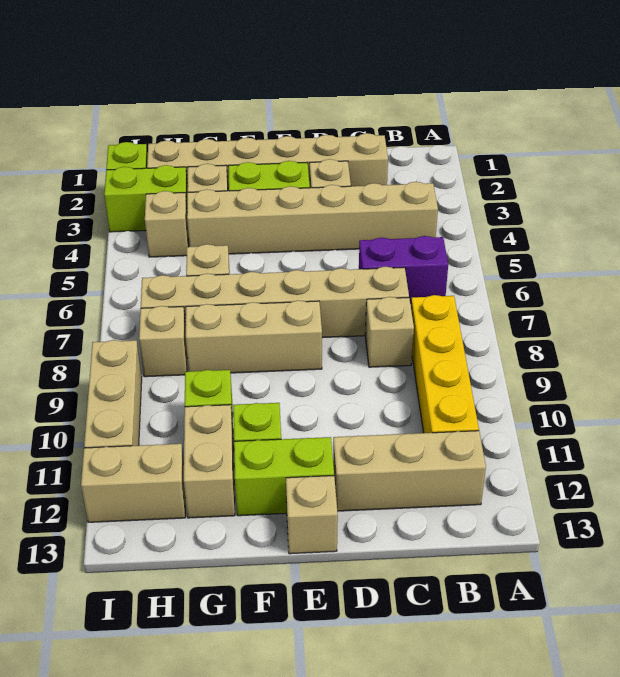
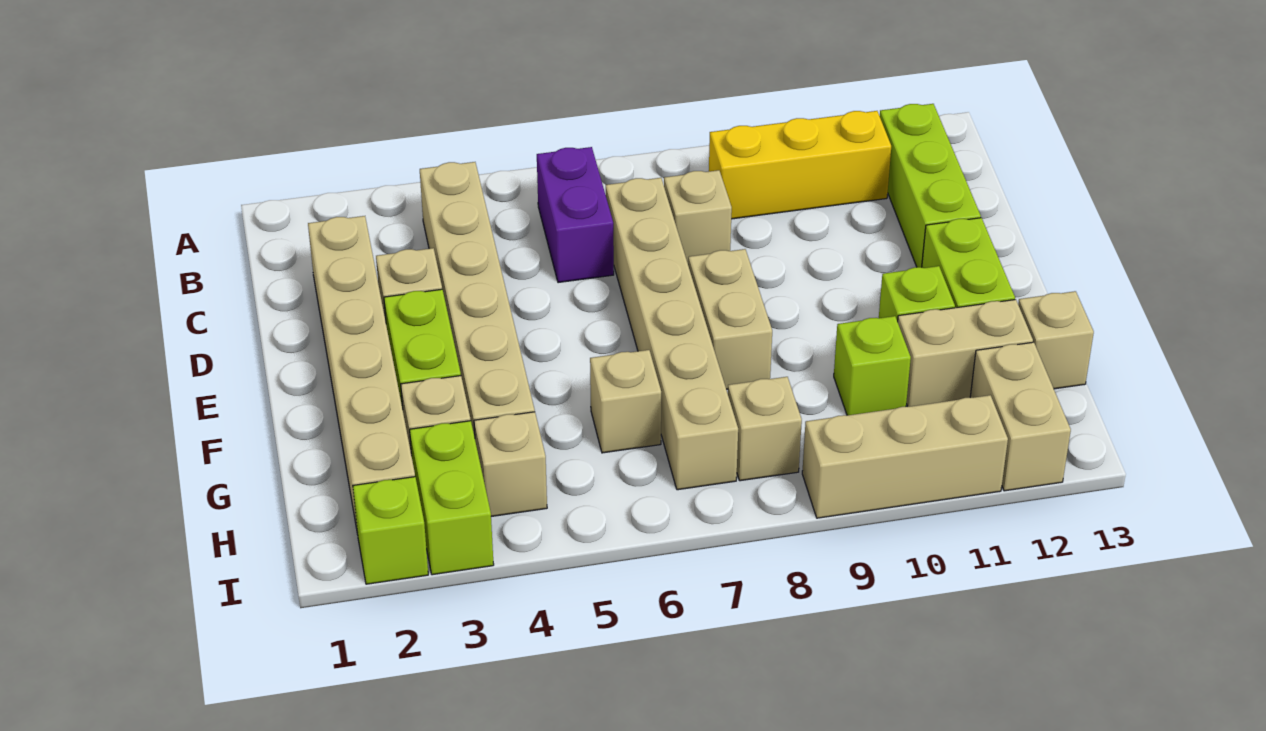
yellow brick B8:B11 level 1 -> yellow brick B9:B11 level 1
tan brick B12:D12 level 1 -> lime brick B12:D12 level 1
tan brick E8:G8 level 1 -> tan brick E8:F8 level 1
tan brick E13 level 1 -> tan brick G13 level 1

